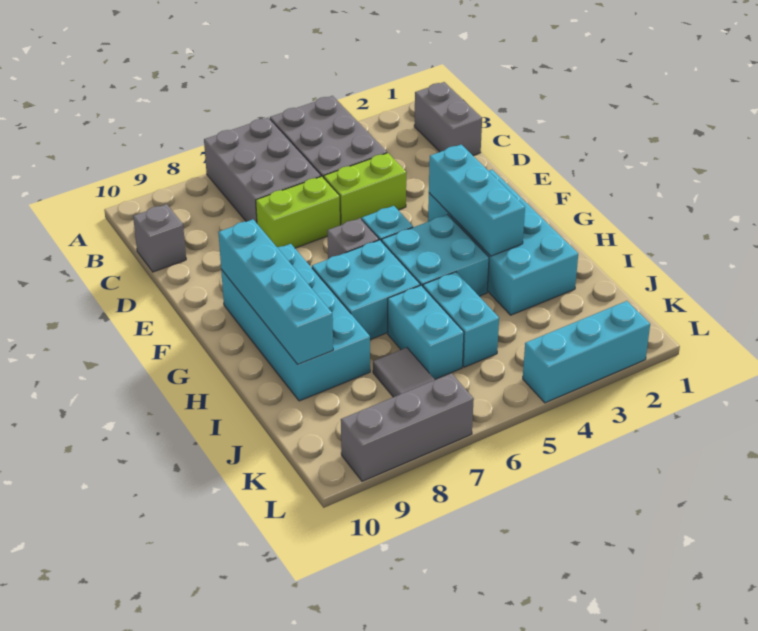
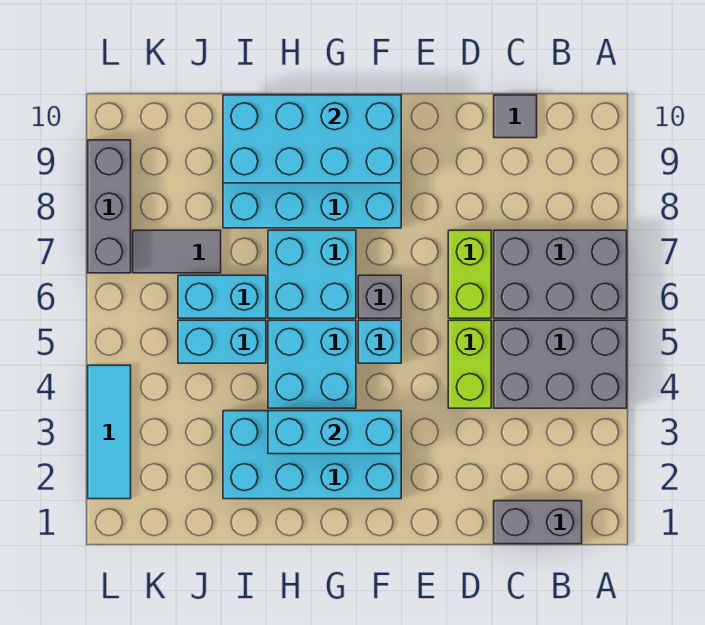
grey brick C10 level 1 -> grey tile C10 level 1
cyan brick F9:I9 level 2 -> cyan brick F9:I10 level 2
cyan brick L2:L4 level 1 -> cyan tile L2:L4 level 1

